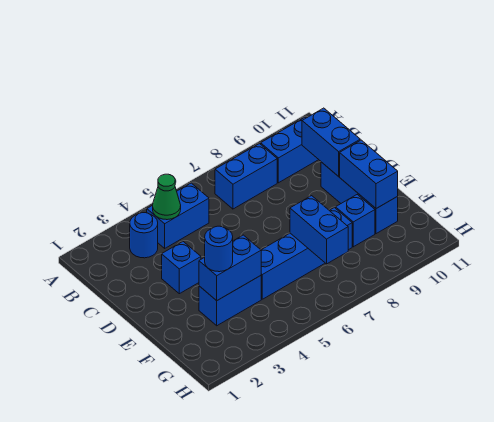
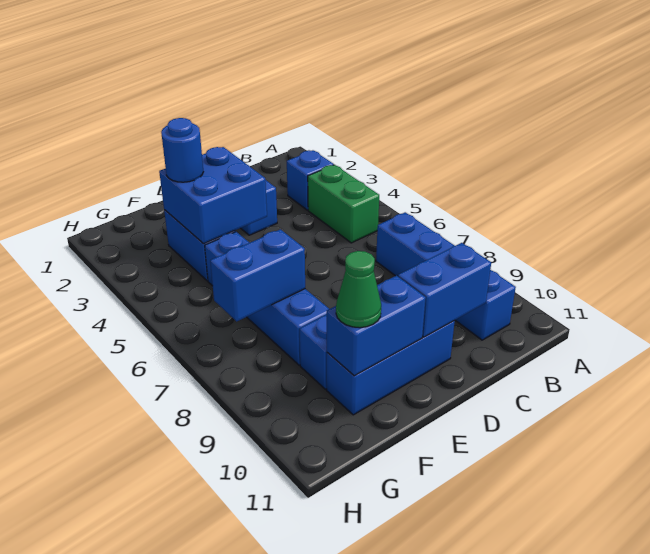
blue round brick B3 level 1 -> blue brick B3 level 1
blue brick B4:B5 level 1 -> green brick B4:B5 level 1
green cone B4 level 2 -> green cone F10 level 3
blue brick F3:F4 level 2 -> blue brick E3:F4 level 2

